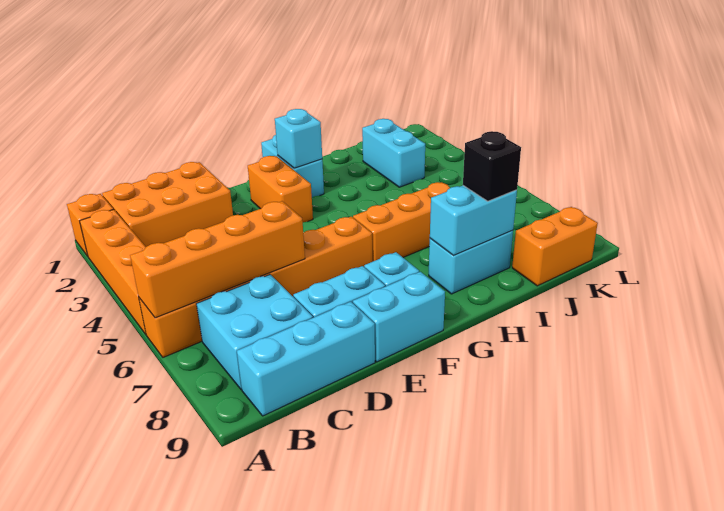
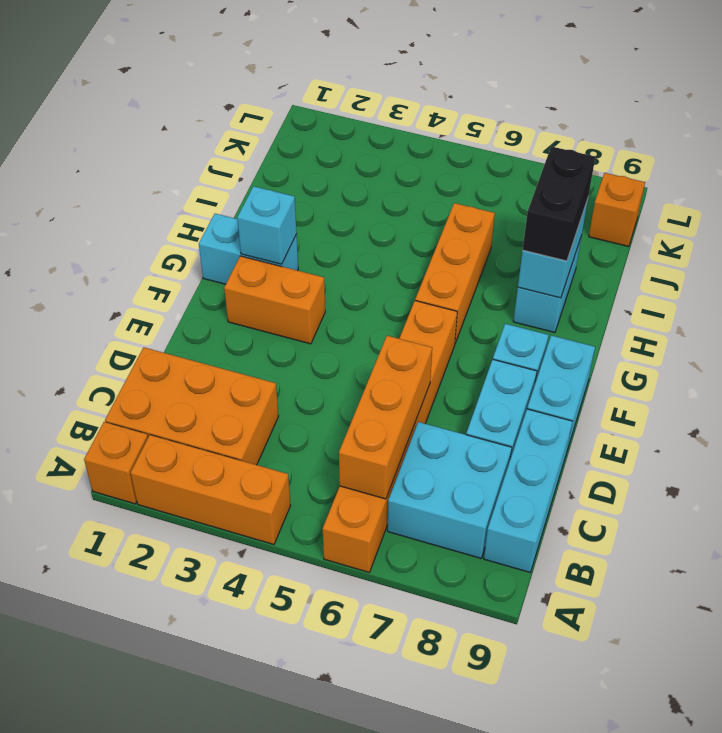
orange brick A2:A5 level 1 -> orange brick A2:A4 level 1
orange brick A6:D6 level 2 -> orange brick B6:D6 level 2
orange brick B1:D2 level 1 -> orange brick B1:C3 level 1
black brick I8 level 3 -> black brick H8:I8 level 3
cyan brick J2:J3 level 1 -> none
orange brick J9:K9 level 1 -> orange brick K9 level 1

